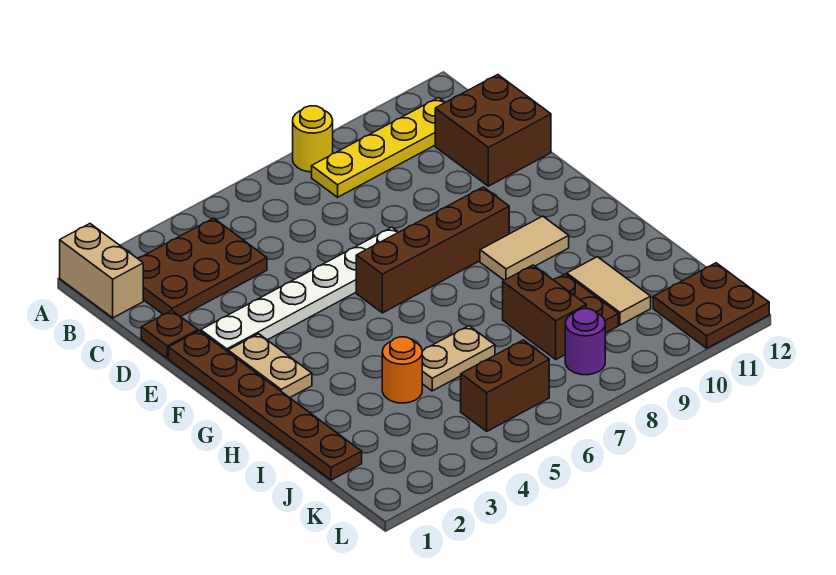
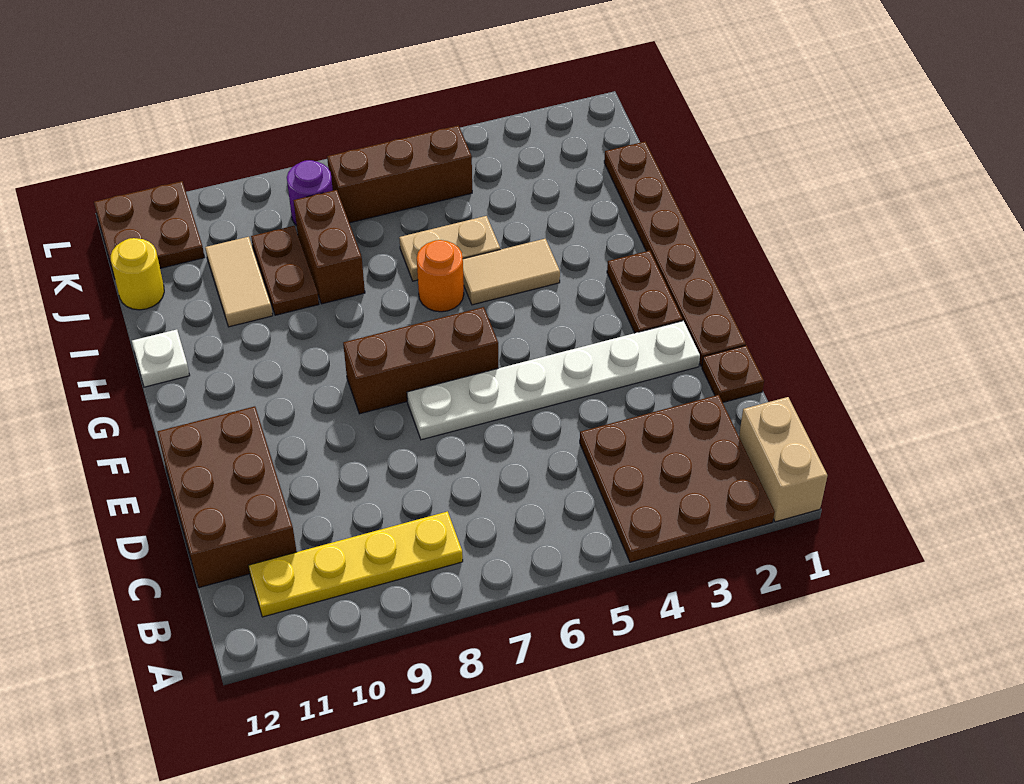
yellow round brick A8 level 1 -> yellow round brick J12 level 1
brown plate B2:C4 level 1 -> brown plate A2:C4 level 1
brown brick C11:D12 level 1 -> brown brick C11:E12 level 1
tan plate F2:G2 level 1 -> brown plate F2:G2 level 1
brown brick F6:F9 level 1 -> brown brick F6:F8 level 1
tan tile G9:G10 level 1 -> tan tile H4:H5 level 1
none -> white plate H12 level 1
orange round brick I4 level 1 -> orange round brick H6 level 1
brown brick K5:K6 level 1 -> brown brick K5:K7 level 1

